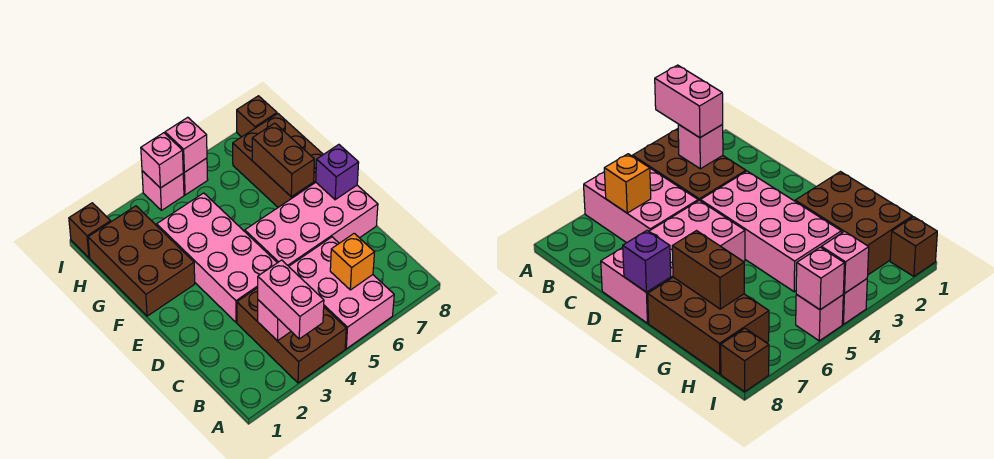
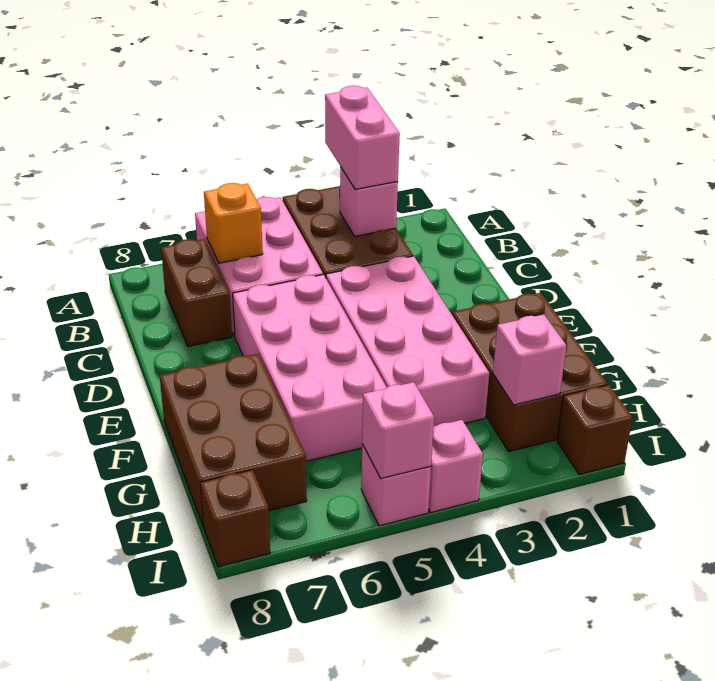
pink brick D5:E8 level 1 -> pink brick D5:G6 level 1
purple brick E8 level 2 -> none
brown brick F7:G7 level 2 -> brown brick B7:C7 level 1
pink brick I4 level 2 -> pink brick H2 level 2

